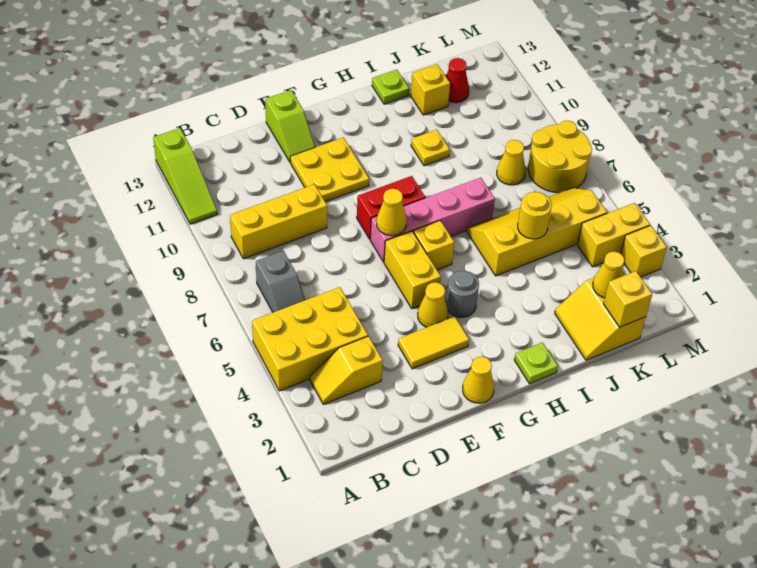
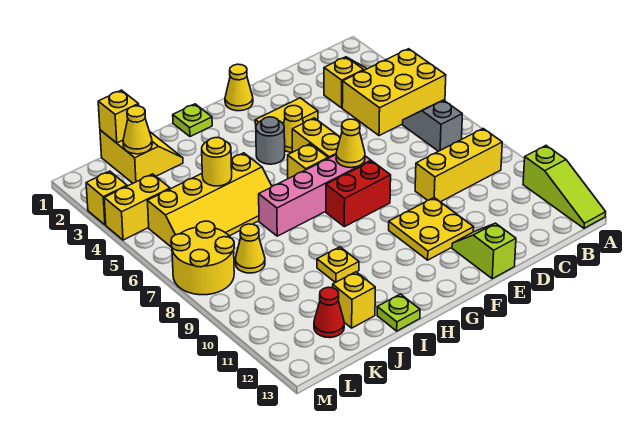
lime slope A11:A13 level 1 top 13 -> lime slope A11:A13 level 1 top 11

